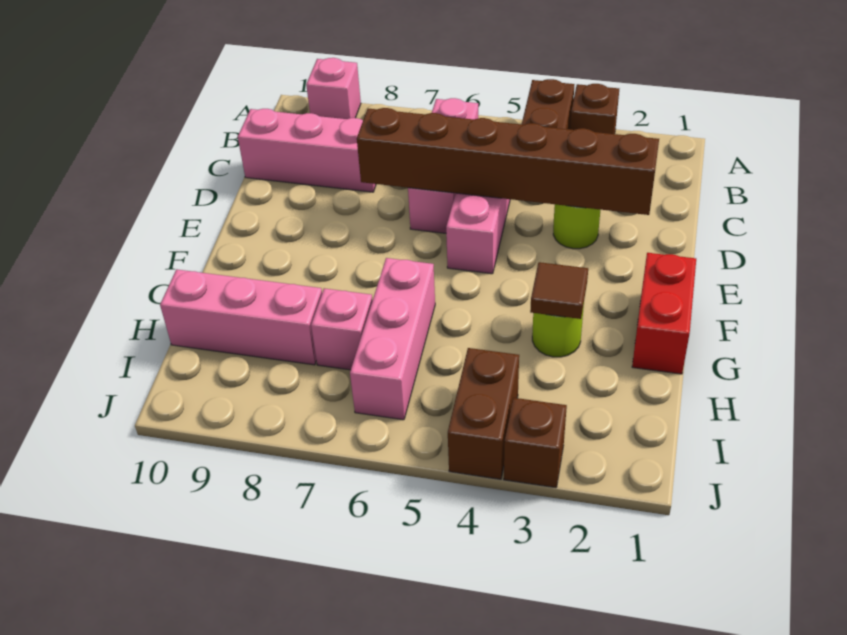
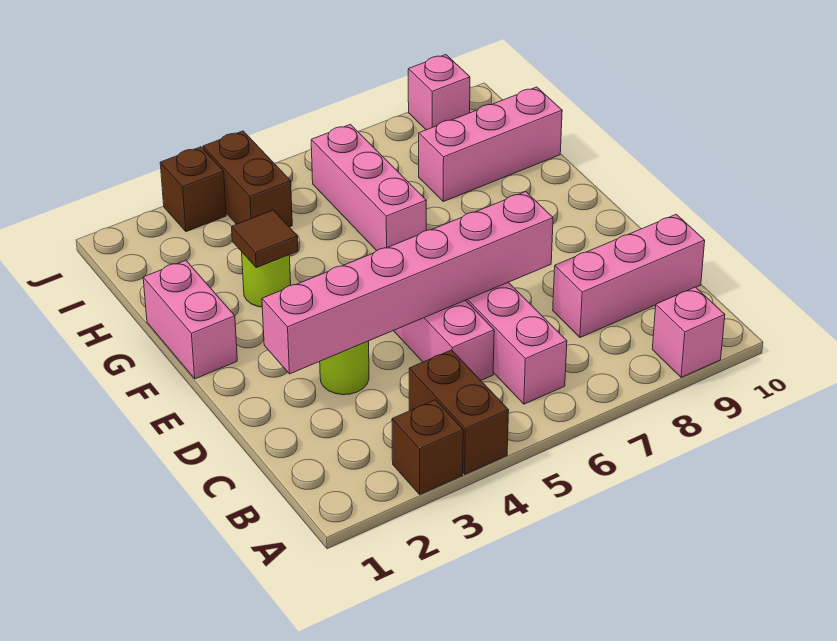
brown brick D2:D7 level 2 -> pink brick D2:D7 level 2
red brick F1:G1 level 1 -> pink brick F1:G1 level 1
pink brick H7 level 1 -> pink brick J9 level 1

